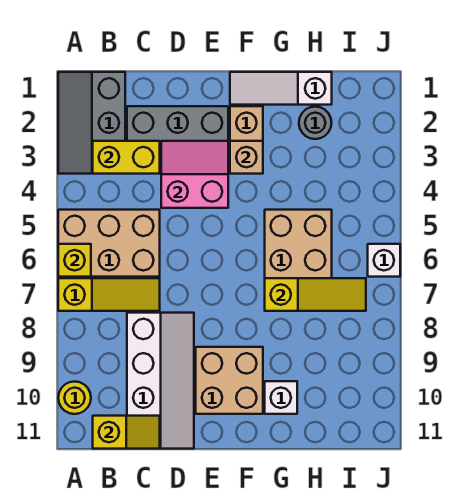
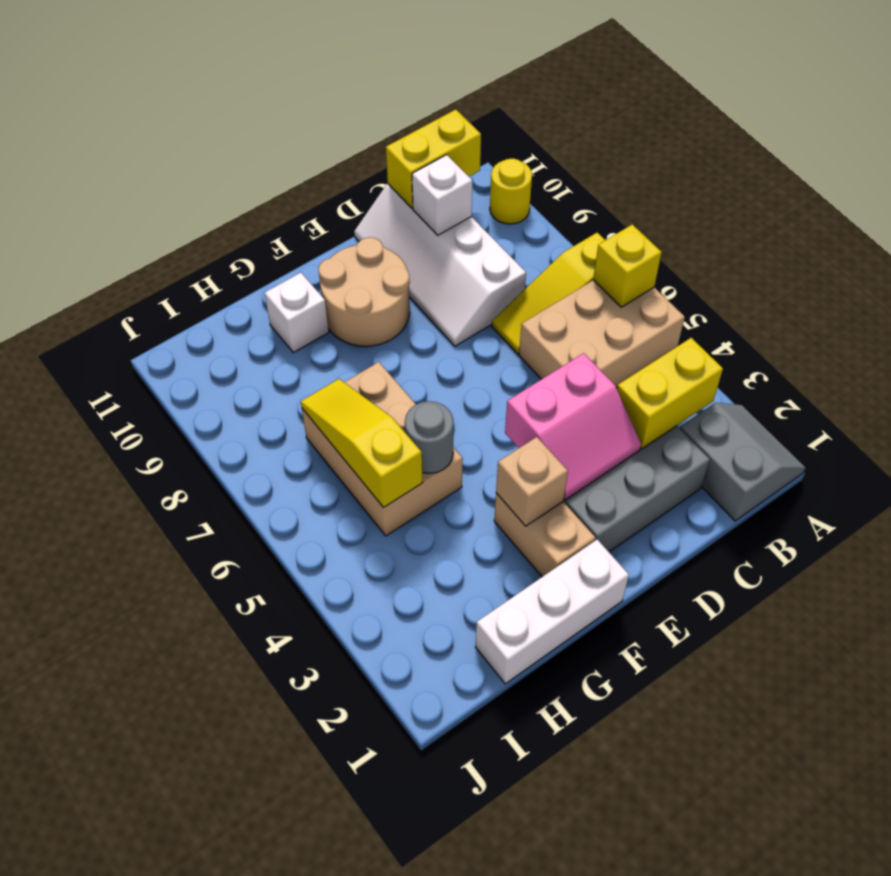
grey slope A1:B3 level 1 top B -> grey slope A1:B2 level 1 top B
yellow slope B11:C11 level 2 top B -> yellow brick B11:C11 level 2
tan brick E9:F10 level 1 -> tan round brick E9:F10 level 1
white slope F1:H1 level 1 top H -> white brick F1:H1 level 1
yellow slope G7:I7 level 2 top G -> yellow slope H5:H7 level 2 top 5
grey round brick H2 level 1 -> grey round brick G5 level 2
white brick J6 level 1 -> white brick C10 level 2

